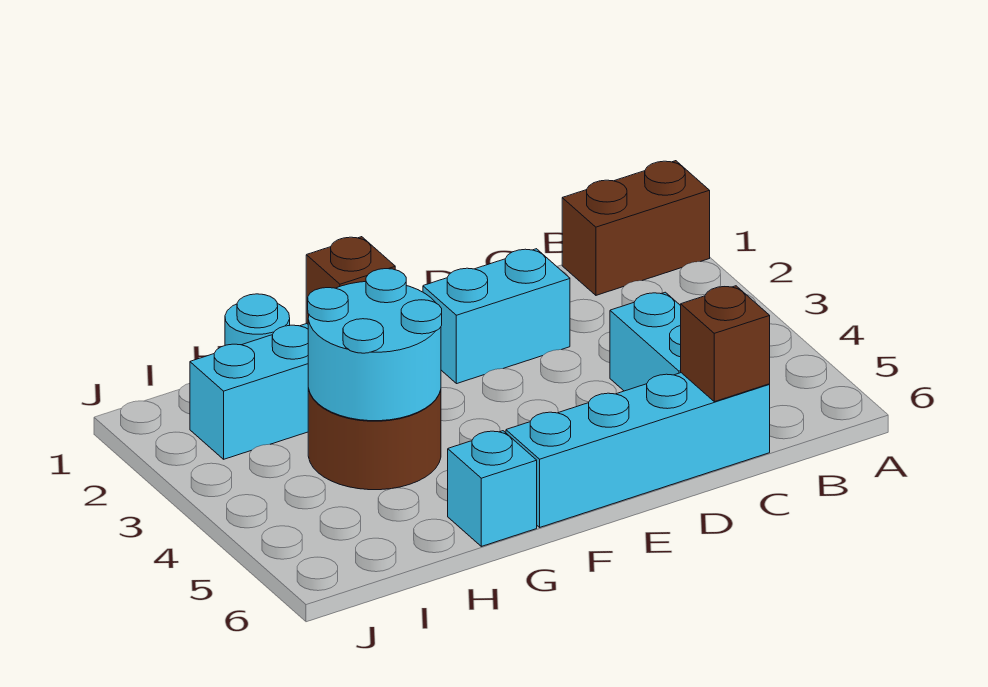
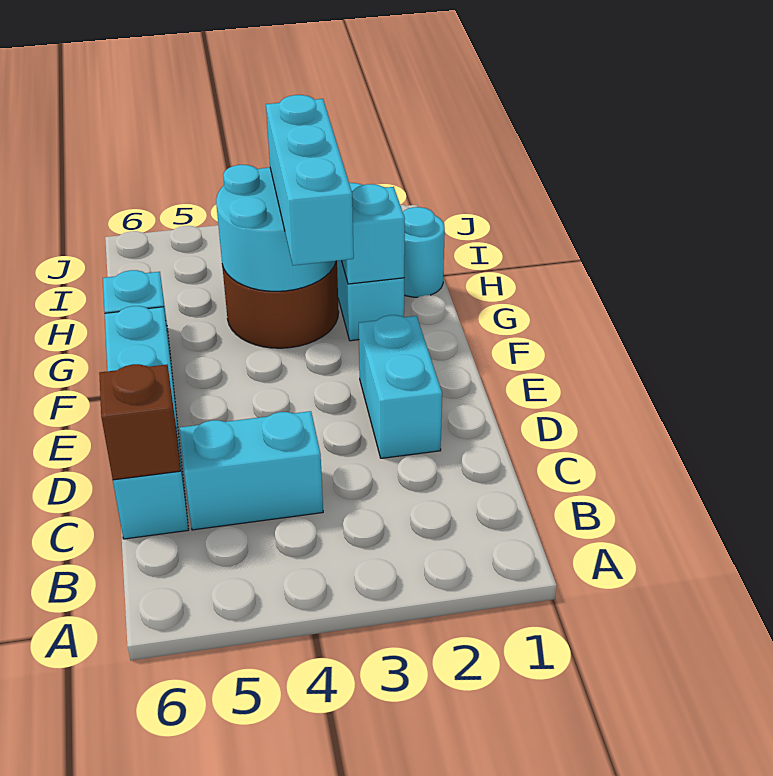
brown brick A1:B1 level 1 -> none
none -> cyan brick F3:H3 level 3
brown brick G2 level 2 -> cyan brick G2 level 2

